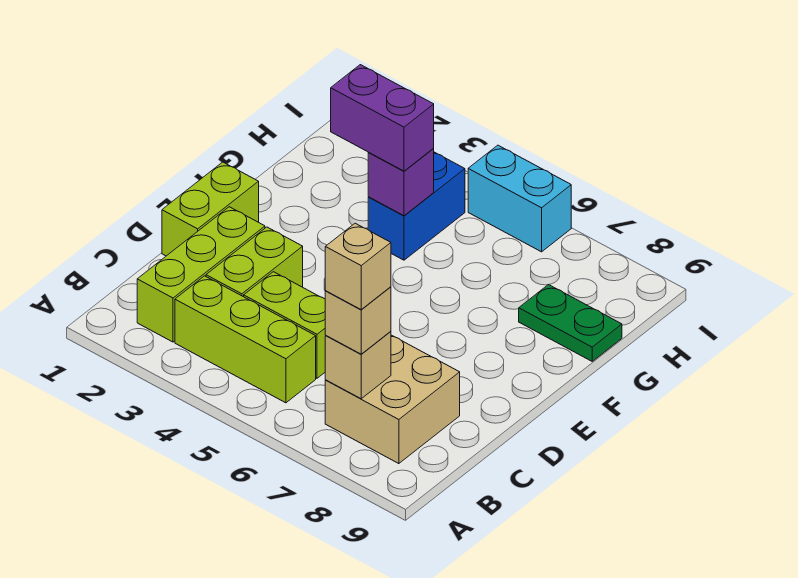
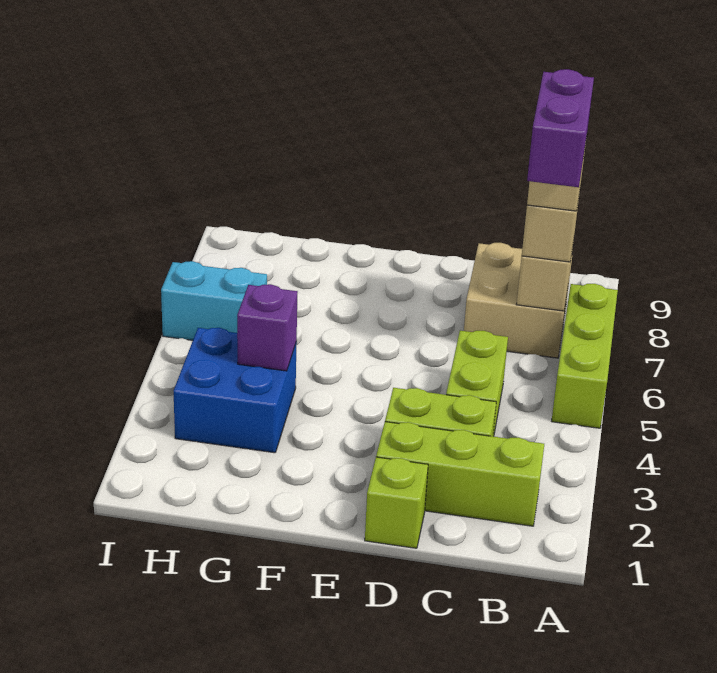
lime brick B3:B5 level 1 -> lime brick A5:A7 level 1
lime brick D1:E1 level 1 -> lime brick D1 level 1
purple brick G3:G4 level 3 -> purple brick B6:B7 level 5
blue brick G4:H4 level 1 -> blue brick G3:H4 level 1
green plate G8:G9 level 1 -> none
cyan brick I5:I6 level 1 -> cyan brick H6:I6 level 1

